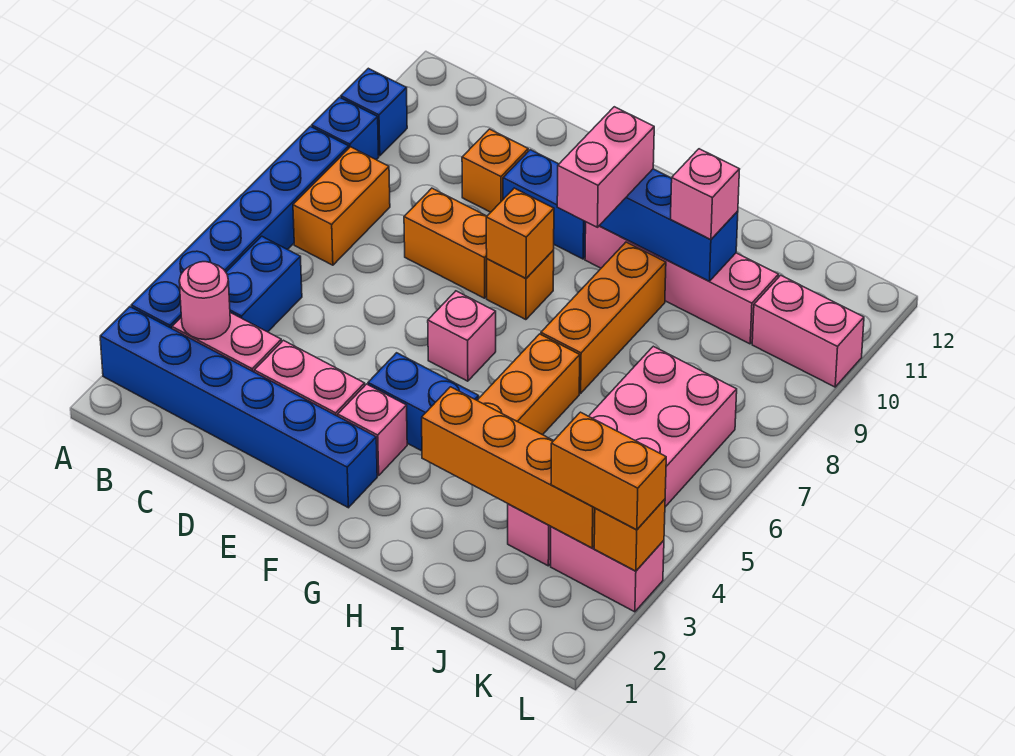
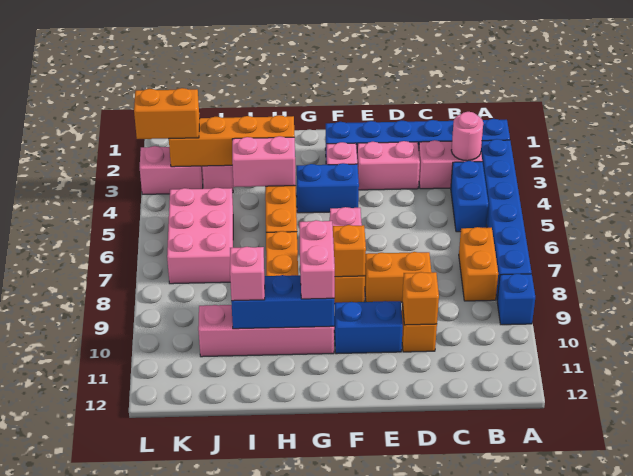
blue brick A10 level 1 -> none
pink brick K10:L10 level 1 -> pink brick H4:I4 level 2
orange brick L3 level 2 -> orange brick D10 level 2

